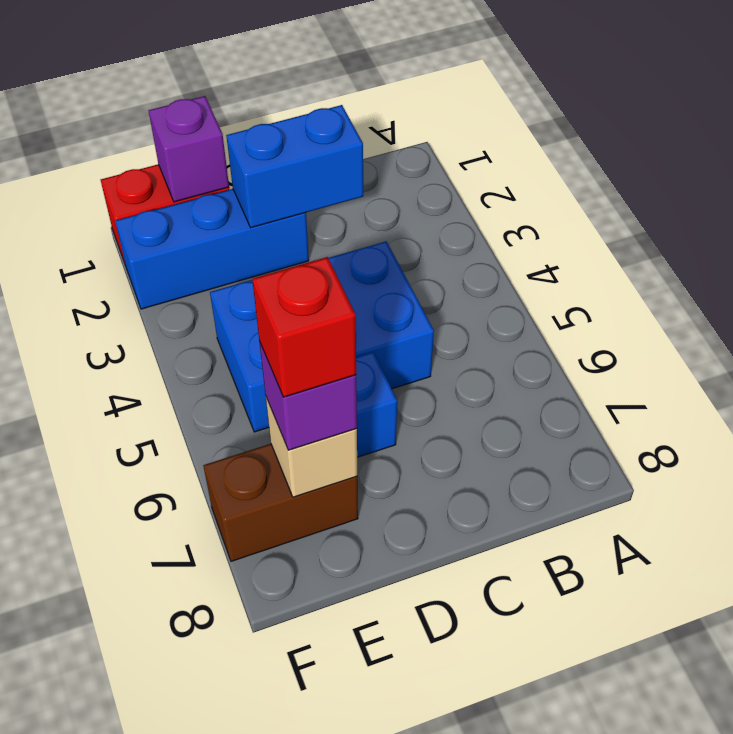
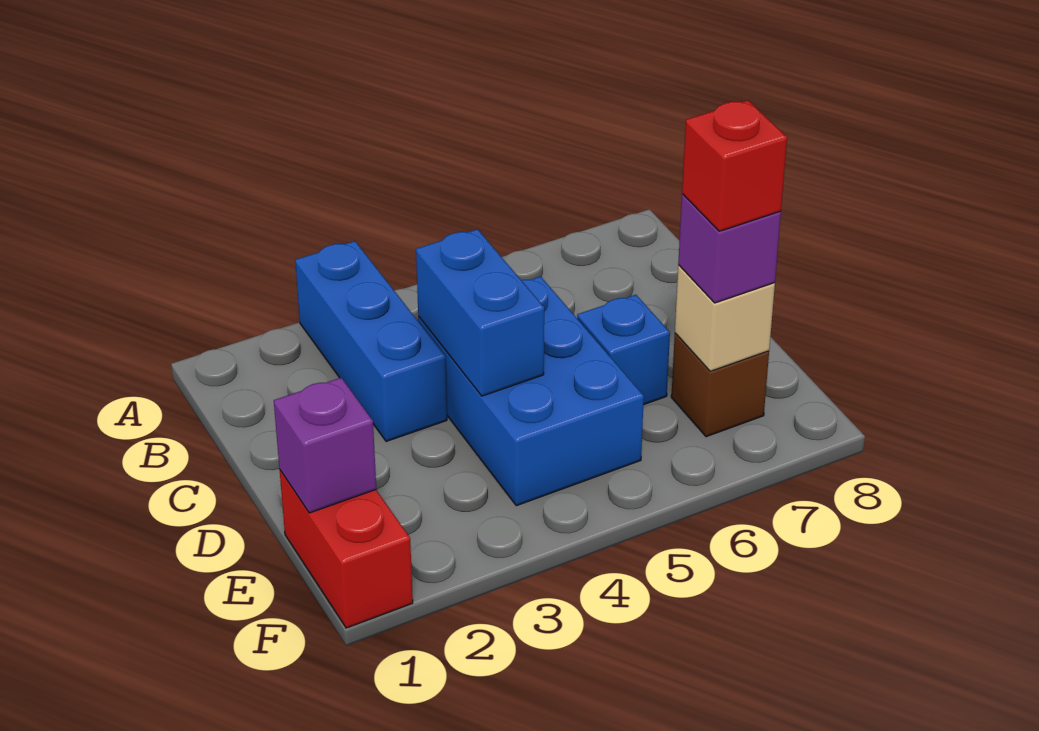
blue brick C2:D2 level 2 -> blue brick C4:D4 level 2
blue brick D2:F2 level 1 -> blue brick A3:C3 level 1
brown brick E7:F7 level 1 -> brown brick E7 level 1

